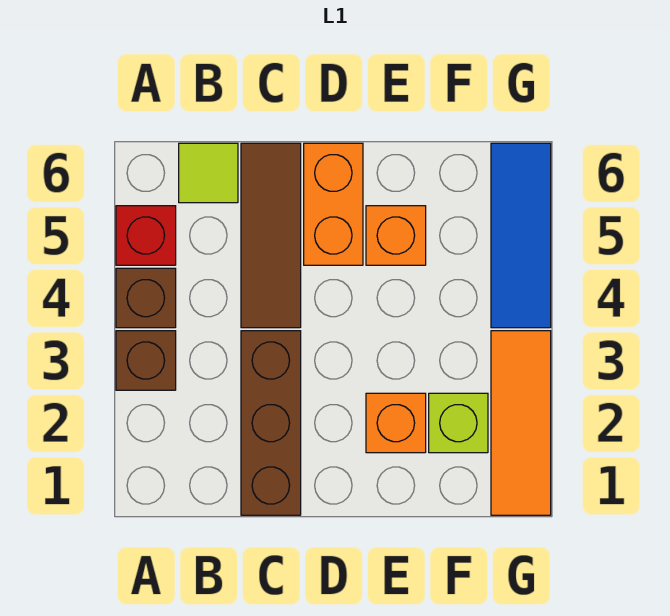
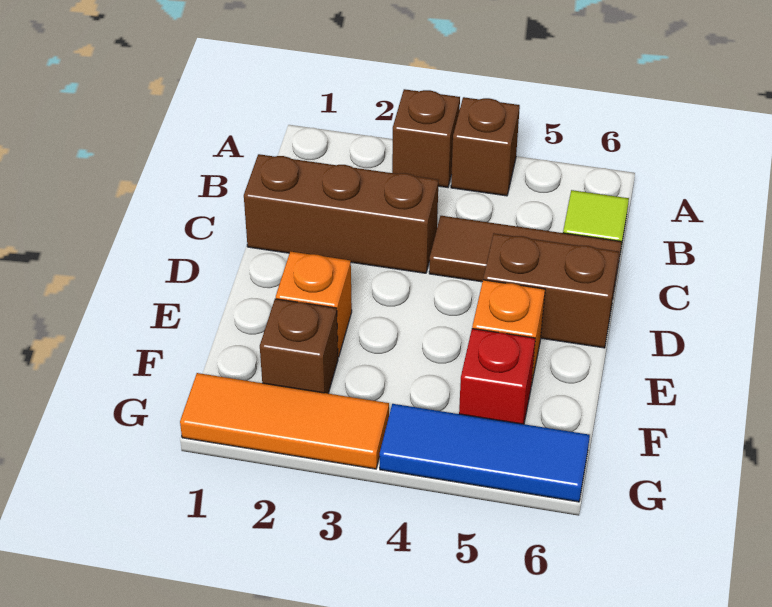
red brick A5 level 1 -> red brick F5 level 1
orange brick D5:D6 level 1 -> brown brick D5:D6 level 1
lime brick F2 level 1 -> brown brick F2 level 1

